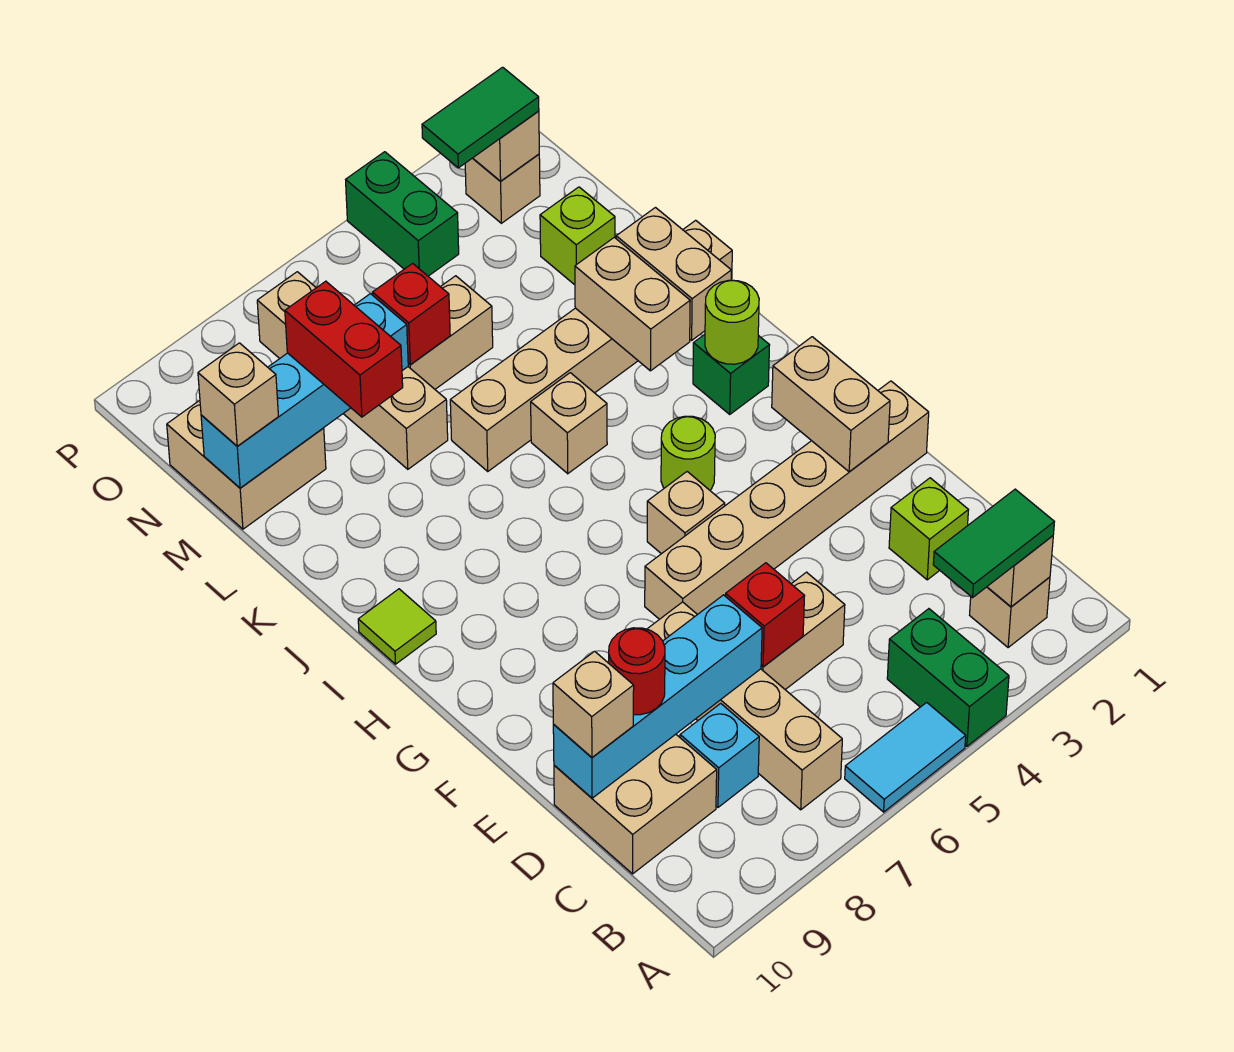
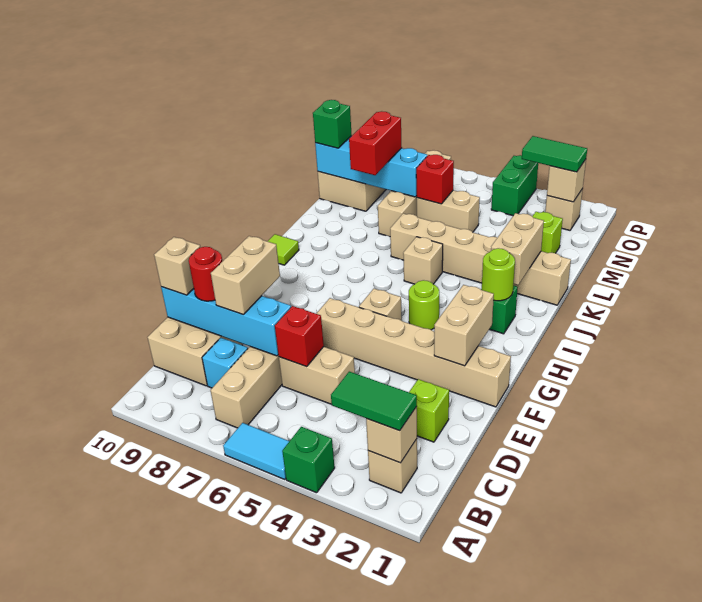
green brick A4:B4 level 1 -> green brick A4 level 1
tan brick J3:K3 level 2 -> tan brick D8:E8 level 3
tan brick M10 level 3 -> green brick M10 level 3

